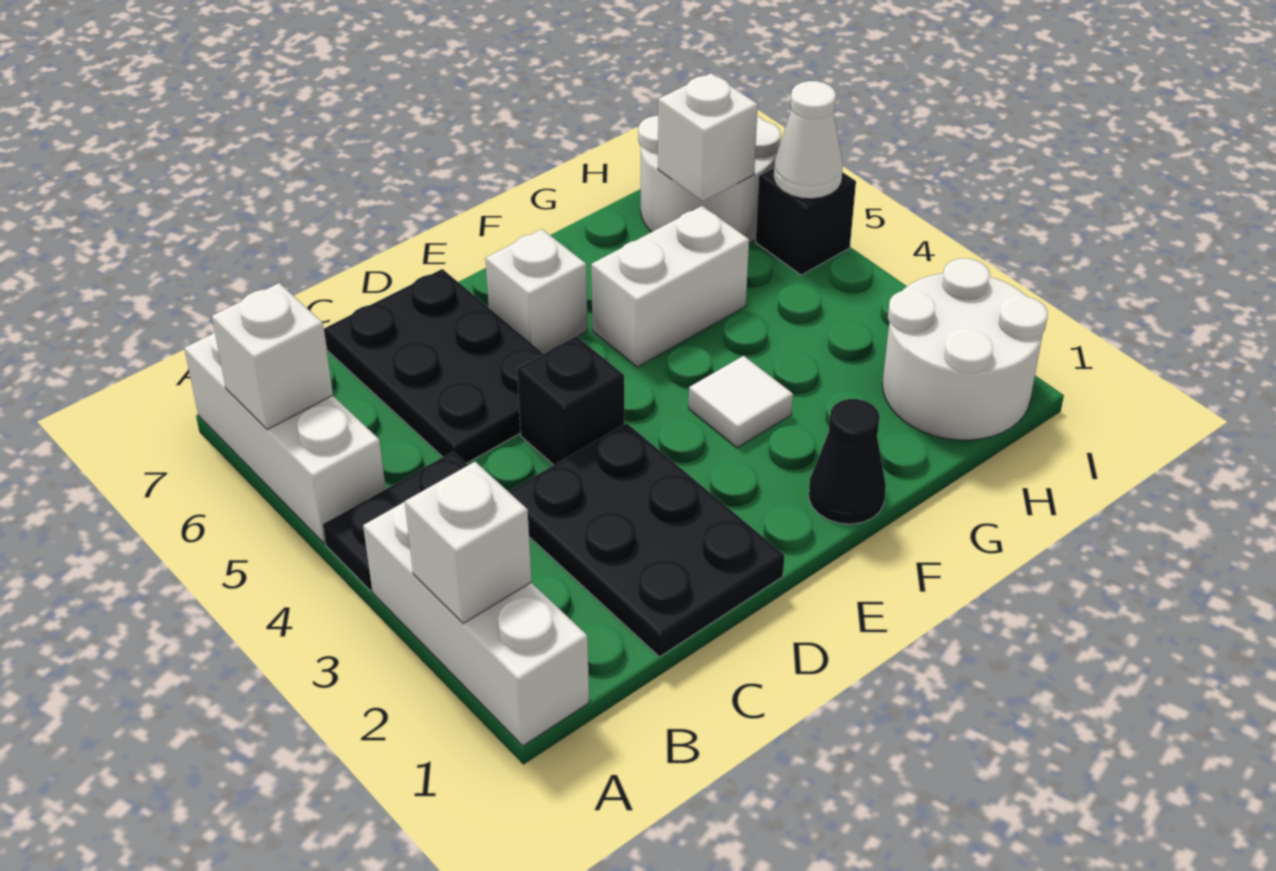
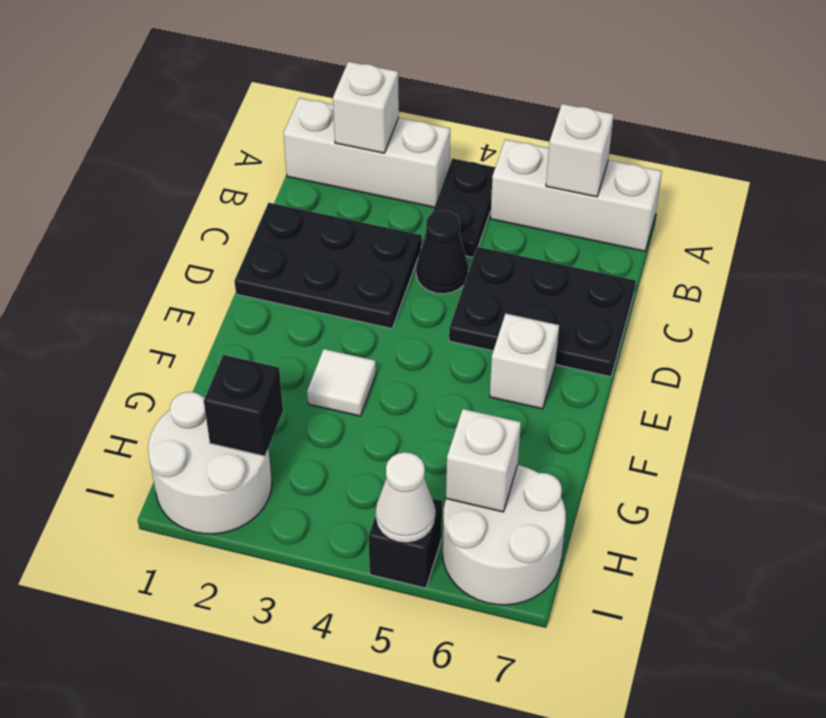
black brick D4 level 1 -> black brick H2 level 2
black cone F1 level 1 -> black cone C4 level 1
white brick F5:G5 level 1 -> none

